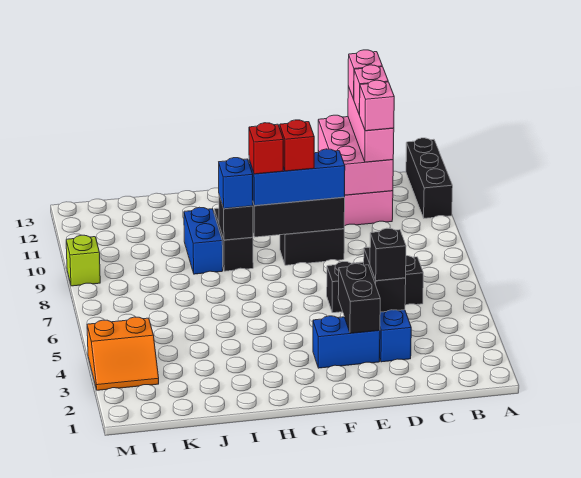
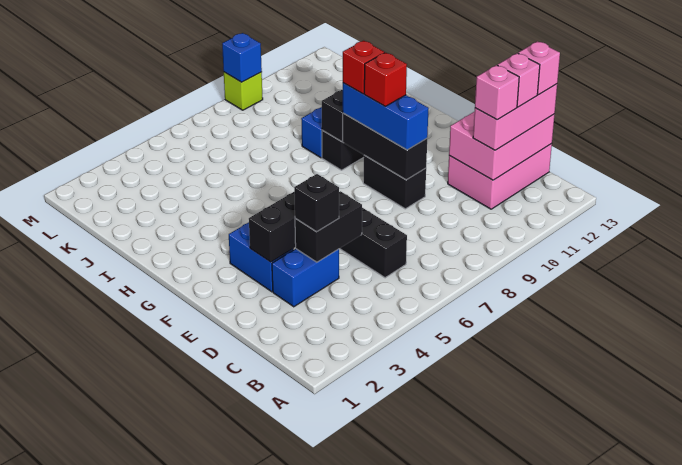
black brick A11:A13 level 1 -> none
blue brick H9 level 3 -> blue brick M9 level 2
orange slope L3:M4 level 1 top 4 -> none

